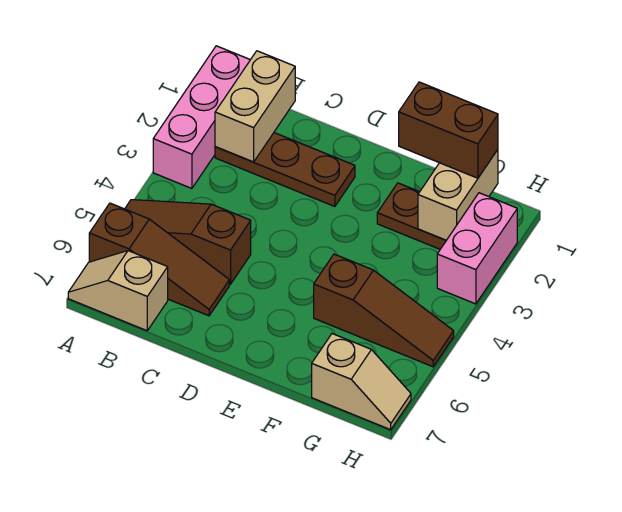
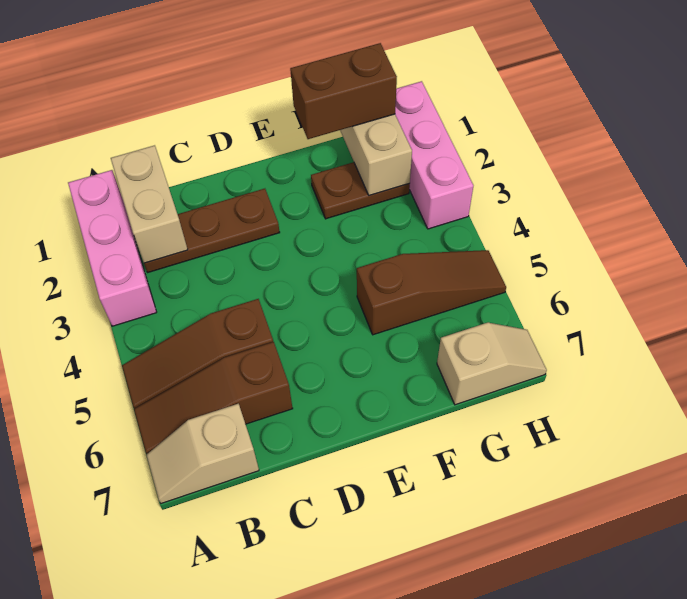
brown slope A6:C6 level 1 top A -> brown slope A6:C6 level 1 top C
pink brick H2:H3 level 1 -> pink brick H1:H3 level 1

